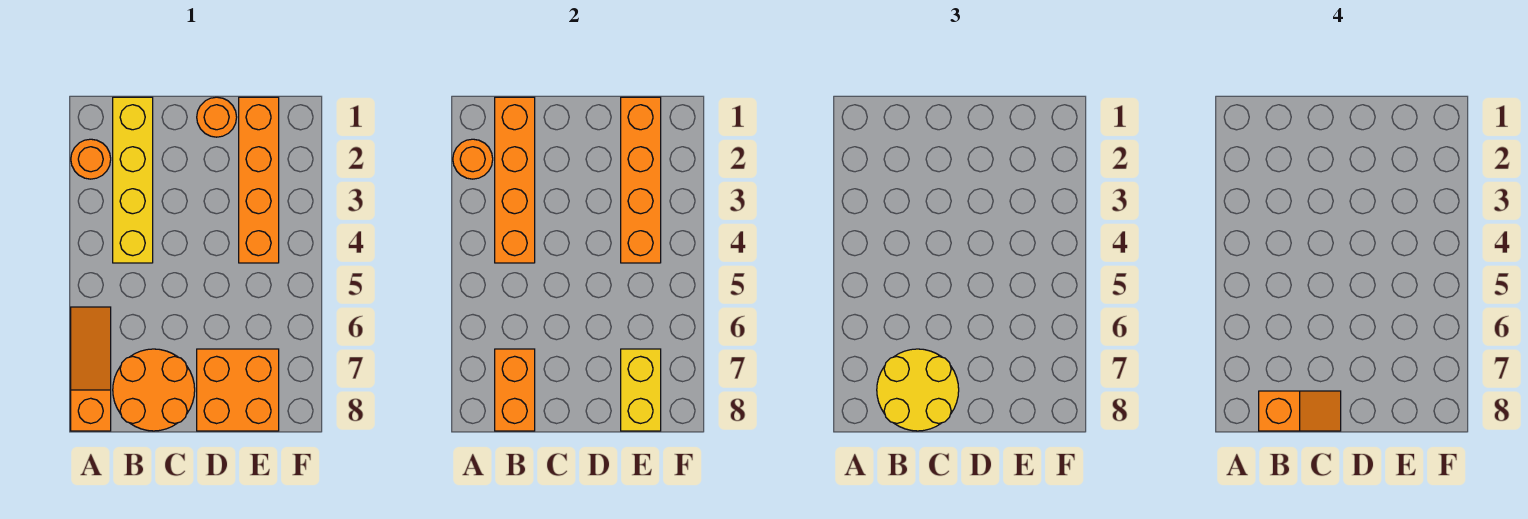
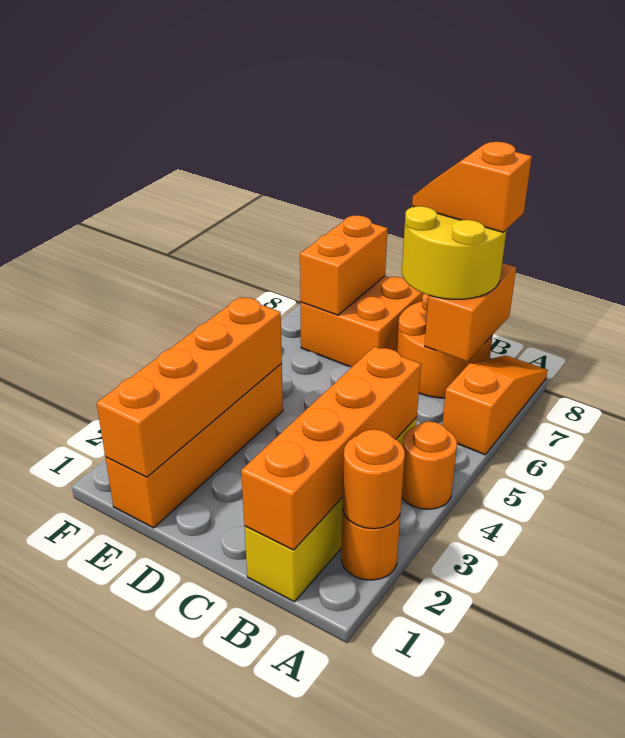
orange slope A6:A8 level 1 top 8 -> orange slope A6:A8 level 1 top 6
orange round brick D1 level 1 -> orange round brick A4 level 1
yellow brick E7:E8 level 2 -> orange brick E7:E8 level 2

